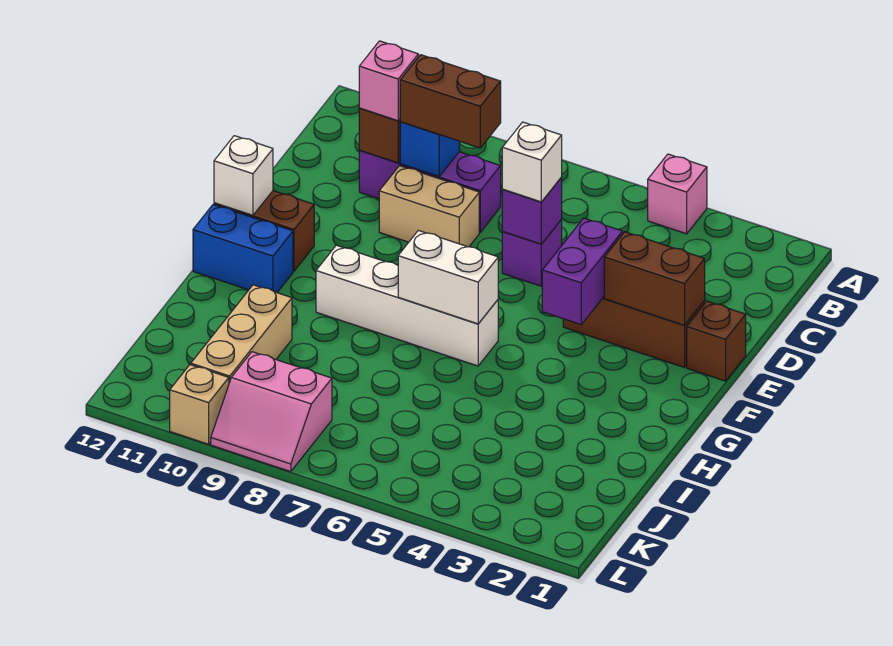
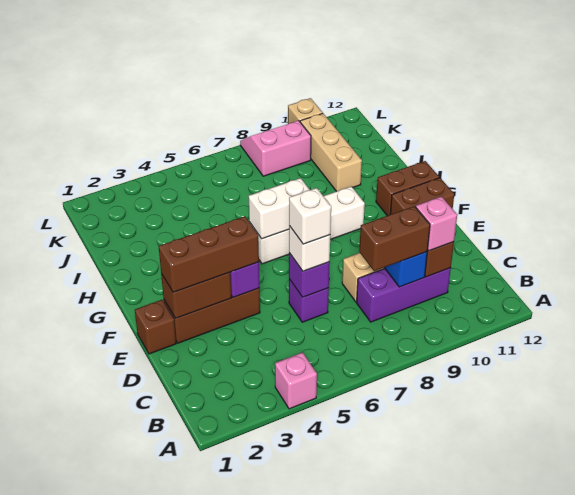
none -> brown brick E2:E4 level 3
white brick F12 level 2 -> white brick D6 level 4
blue brick G11:G12 level 1 -> brown brick G11:G12 level 1

